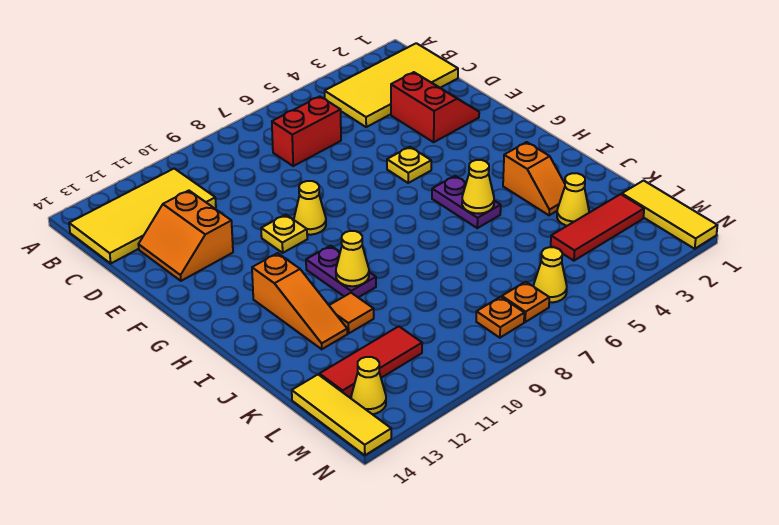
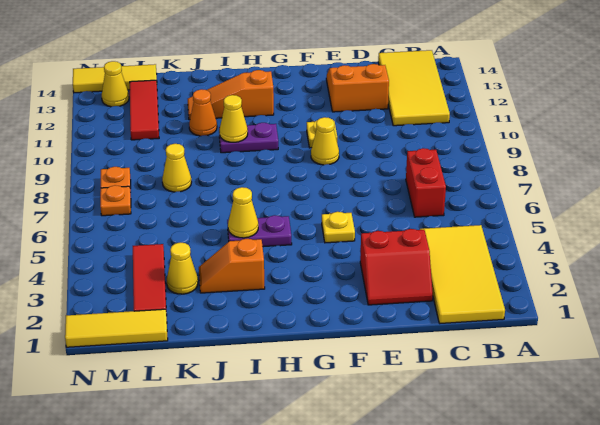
orange tile J11 level 1 -> orange cone J11 level 1
yellow cone M6 level 1 -> yellow cone K8 level 1

